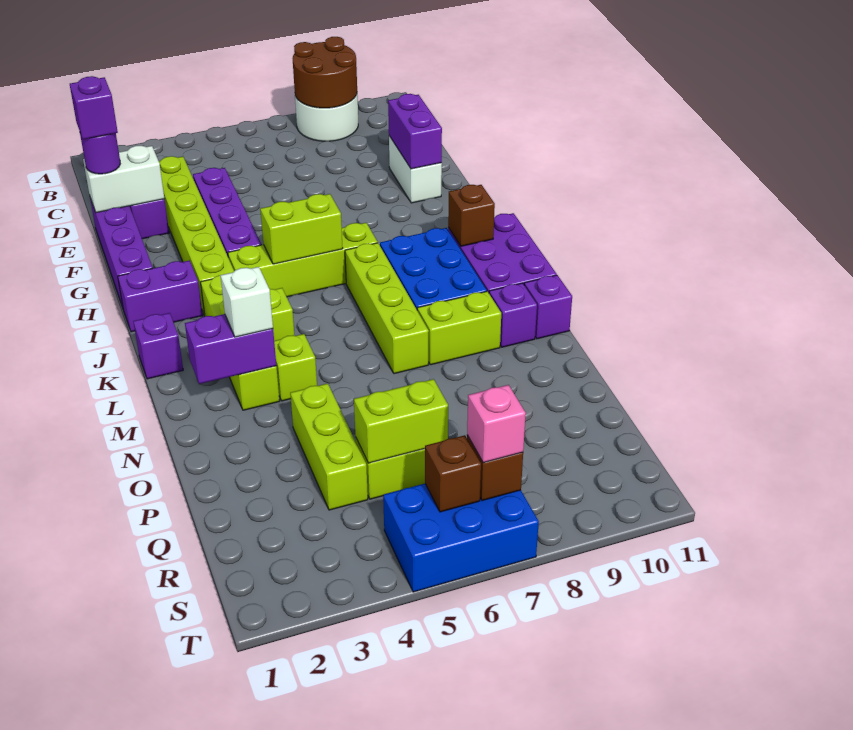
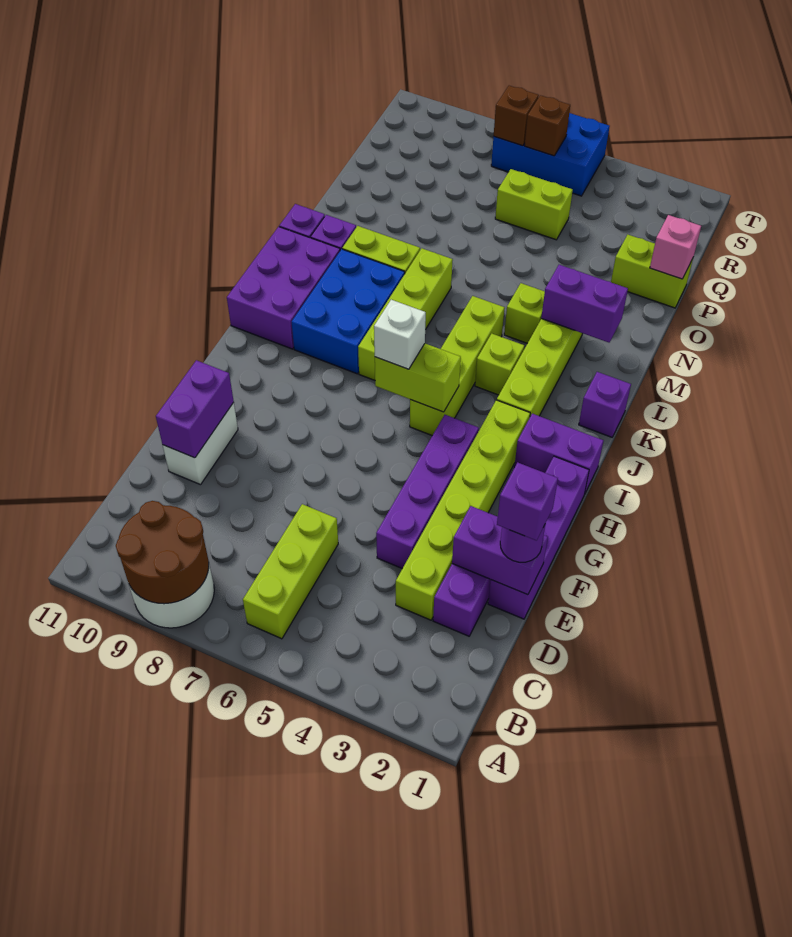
white brick E1:E2 level 2 -> purple brick E1:E2 level 2
lime brick I4:I7 level 1 -> lime brick I5:L5 level 1
brown brick J10 level 2 -> none
white brick M3 level 3 -> white brick I6 level 3
lime brick O4:Q4 level 1 -> lime brick B6:D6 level 1
lime brick Q5:Q6 level 2 -> lime brick P1:P2 level 1
pink brick S7 level 3 -> pink brick P1 level 2

